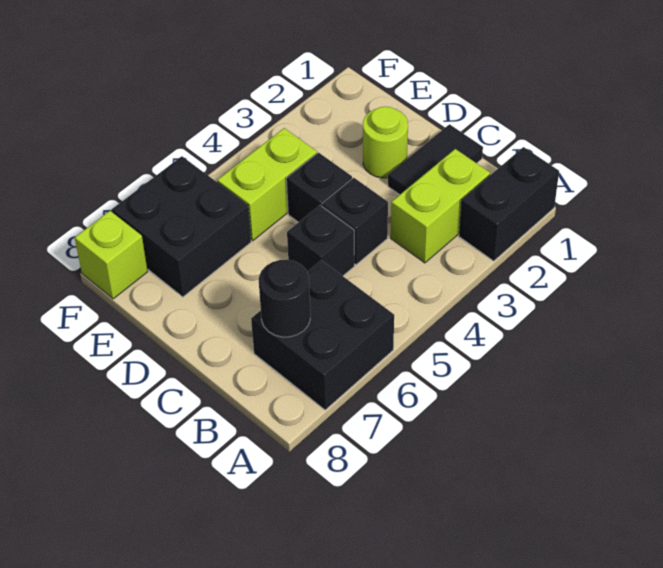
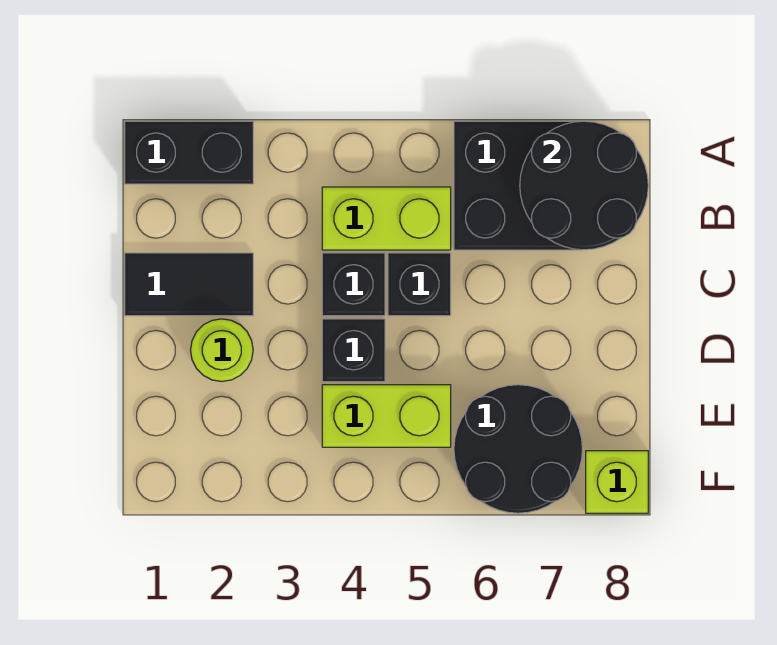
lime brick B2:B3 level 1 -> lime brick B4:B5 level 1
black round brick B7 level 2 -> black round brick A7:B8 level 2
black brick E6:F7 level 1 -> black round brick E6:F7 level 1

